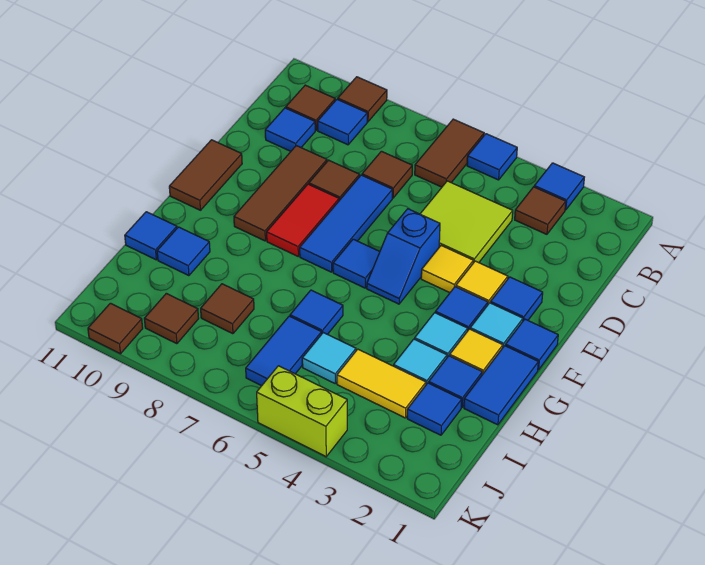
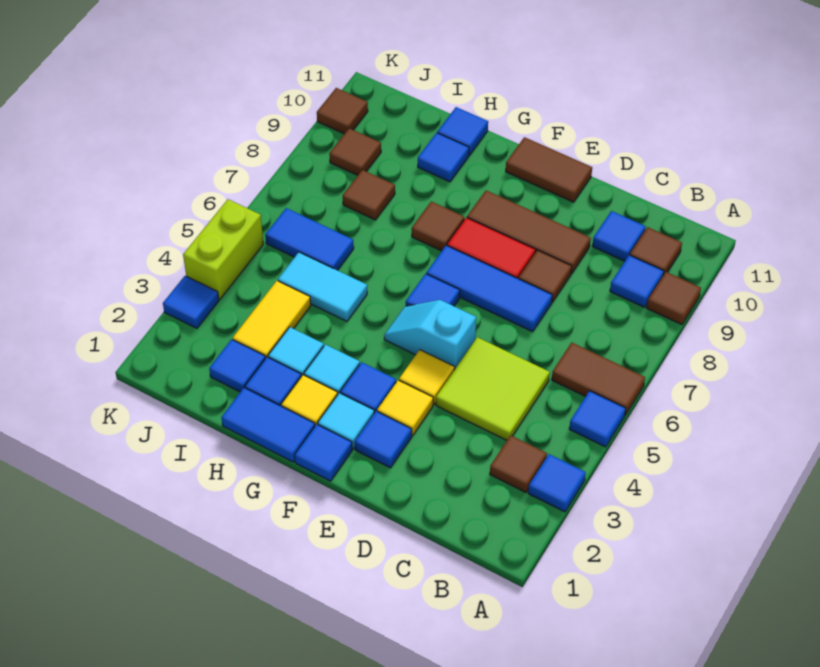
brown tile C7 level 1 -> brown tile G8 level 1
blue slope E5:F5 level 1 top E -> cyan slope E5:F5 level 1 top E
blue tile H6 level 1 -> blue tile K3 level 1
cyan tile I5 level 1 -> cyan tile H5:I5 level 1

